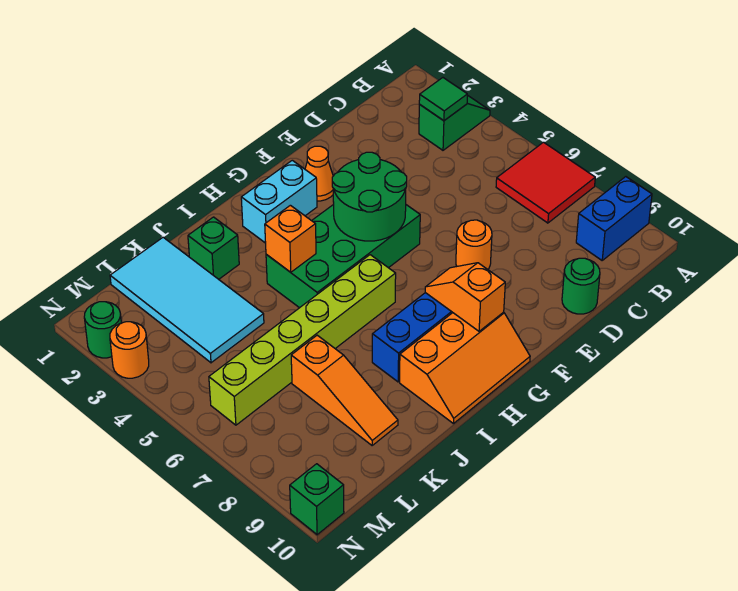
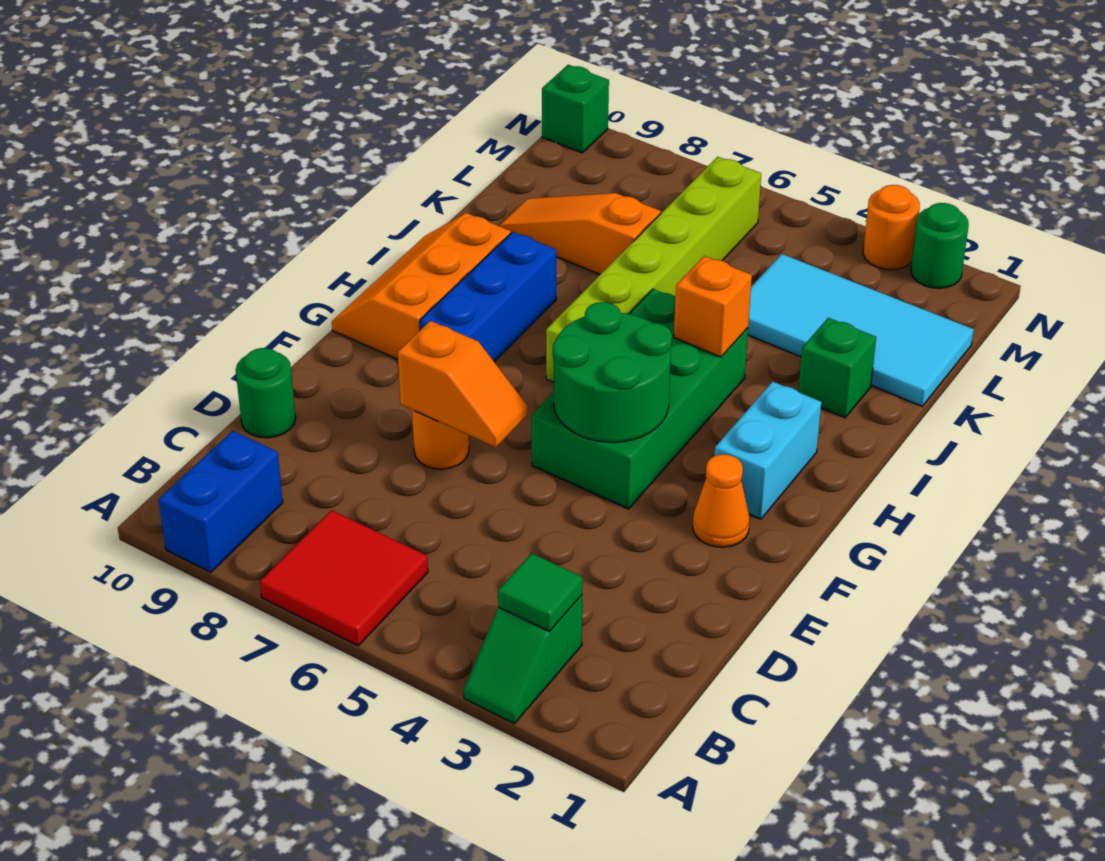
orange slope G8:G9 level 2 top 9 -> orange slope E6:E7 level 2 top 7

